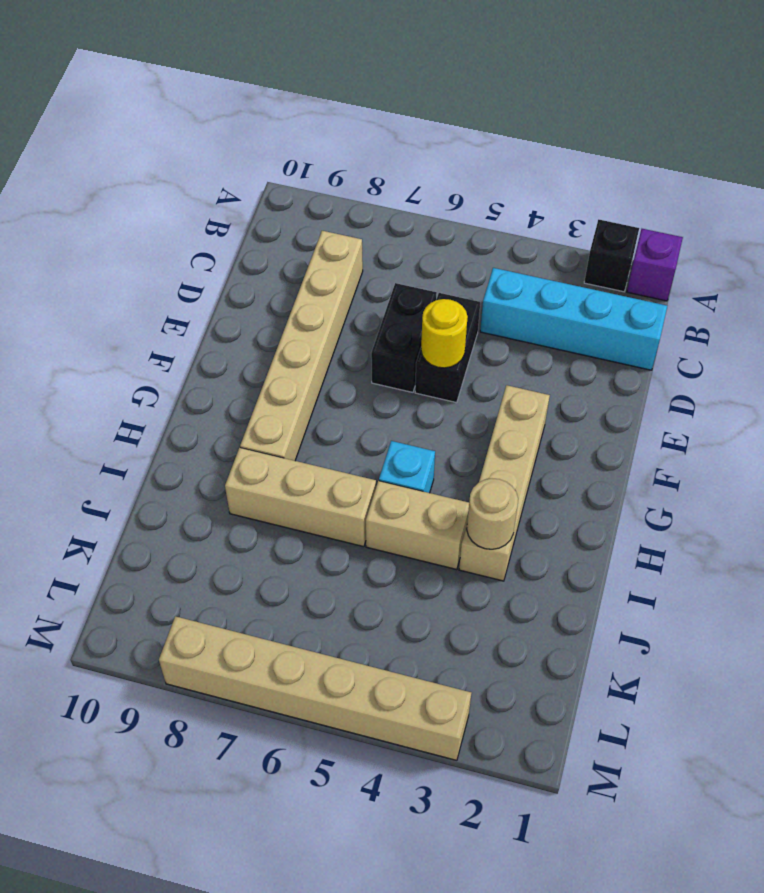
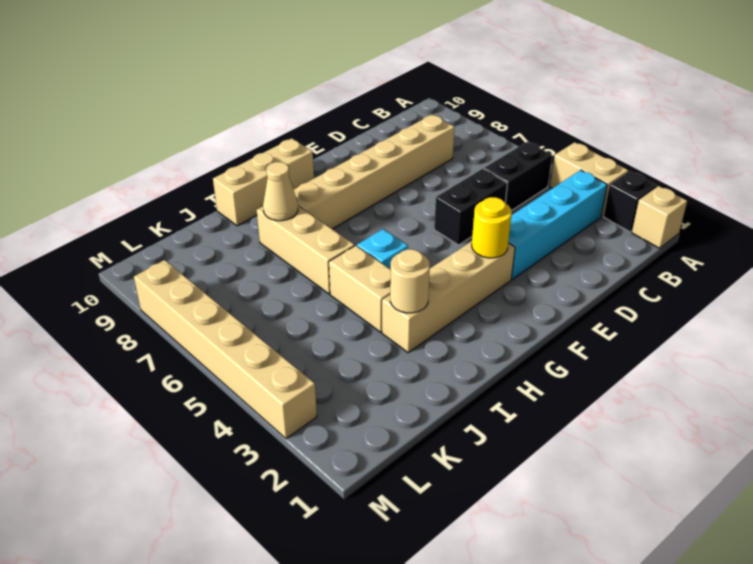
purple brick A1 level 1 -> tan brick A1 level 1
none -> tan brick A3:A4 level 1
cyan brick C1:C4 level 1 -> cyan brick B3:E3 level 1
black brick D6:E6 level 1 -> black brick B5:C5 level 1
yellow round brick E5 level 2 -> yellow round brick F3 level 2
none -> tan brick G10:I10 level 1
none -> tan cone I8 level 2

